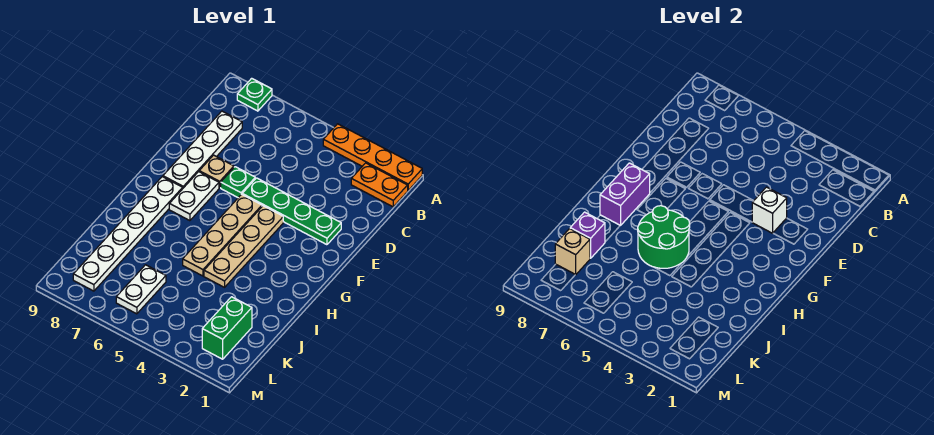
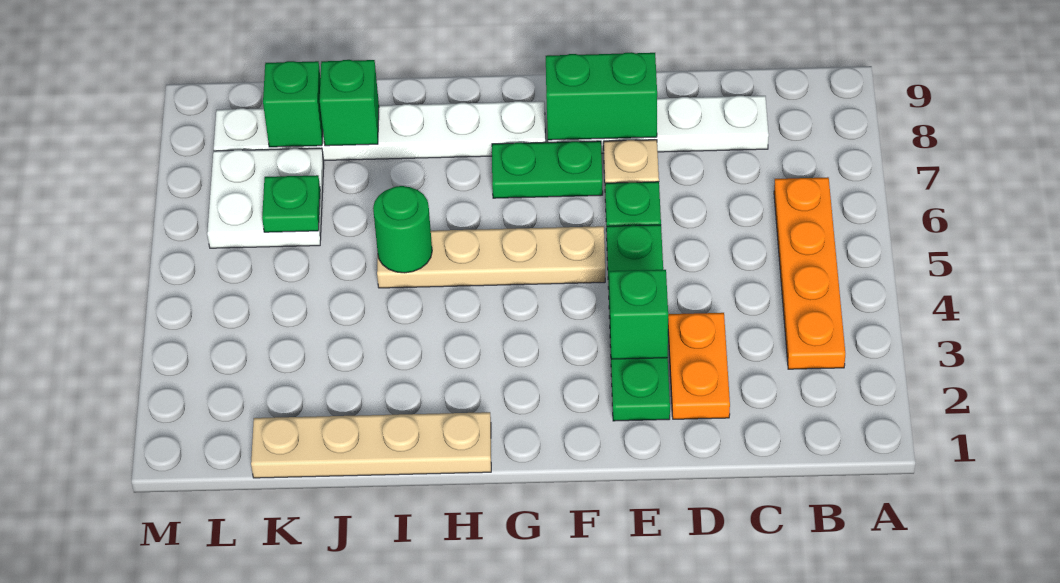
orange plate A1:A4 level 1 -> orange plate B3:B6 level 1
green plate A8 level 1 -> green plate K6 level 2
orange plate B1:B2 level 1 -> orange plate D2:D3 level 1
white brick E3 level 2 -> green brick E3 level 2
tan plate F4:I4 level 1 -> tan plate H1:K1 level 1
white plate F7:G7 level 1 -> green plate F7:G7 level 1
purple brick G8:H8 level 2 -> none
green round brick H5:I6 level 2 -> green round brick I5 level 2
purple brick J8 level 2 -> green brick J8 level 2
green brick K2:L2 level 1 -> green brick E8:F8 level 2
white plate K6:L6 level 1 -> white plate K6:L7 level 1
tan brick K8 level 2 -> green brick K8 level 2

